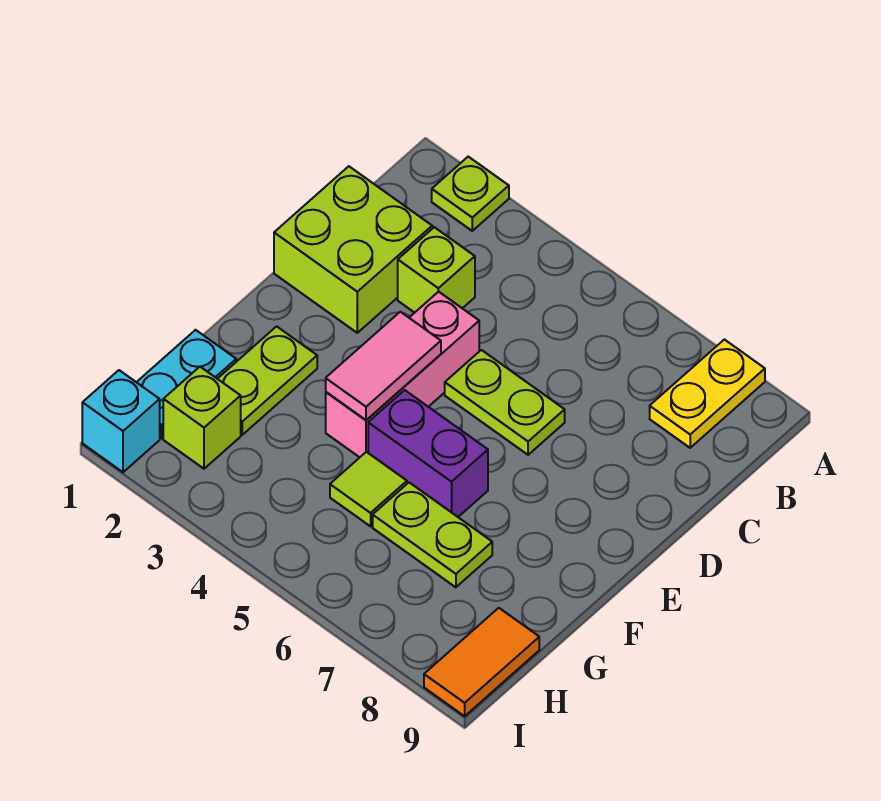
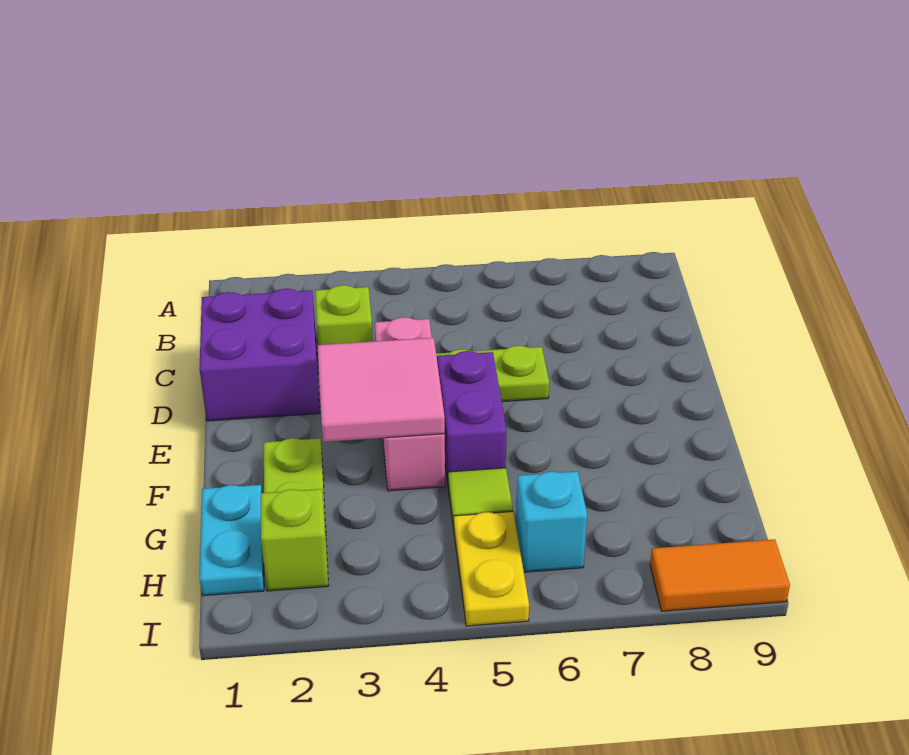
lime plate A2 level 1 -> none
yellow plate A8:B8 level 1 -> yellow plate H5:I5 level 1
lime brick C1:D2 level 1 -> purple brick C1:D2 level 1
pink tile E4:F4 level 2 -> pink tile E3:F4 level 2
purple brick F5:F6 level 1 -> purple brick E5:F5 level 1
lime plate G6:G7 level 1 -> none
orange tile H9:I9 level 1 -> orange tile I8:I9 level 1
cyan brick I1 level 1 -> cyan brick H6 level 1

